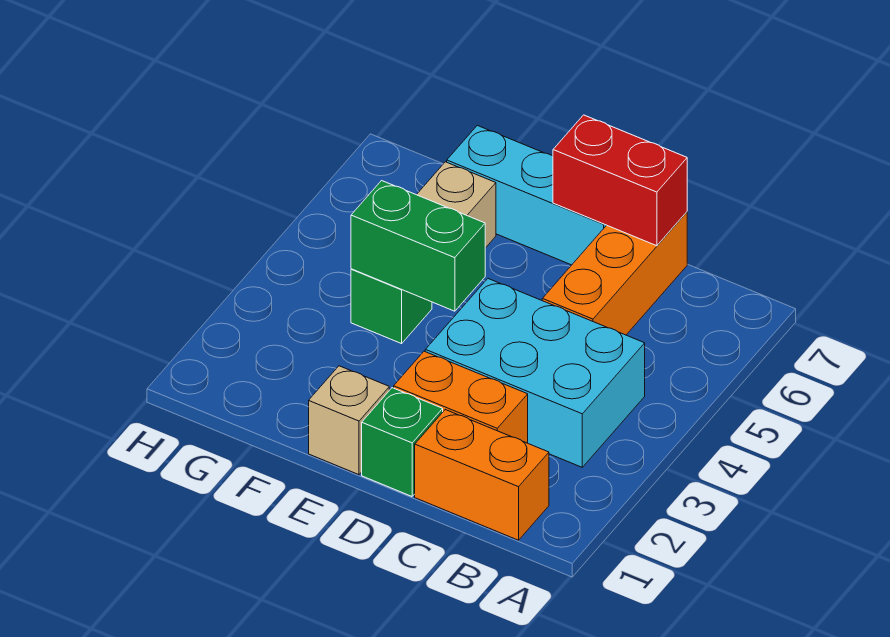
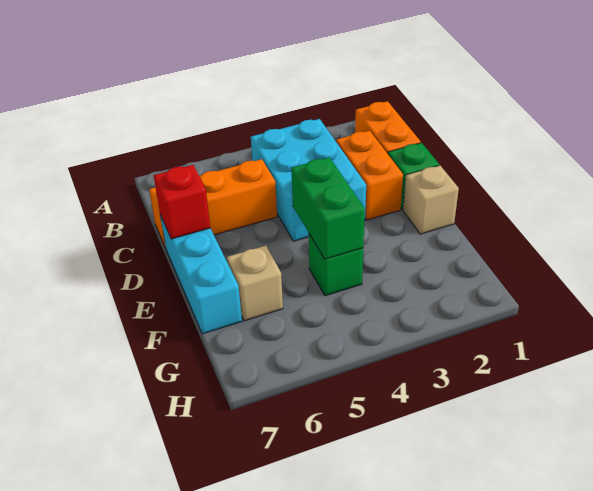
red brick C7:D7 level 2 -> red brick D7 level 2

